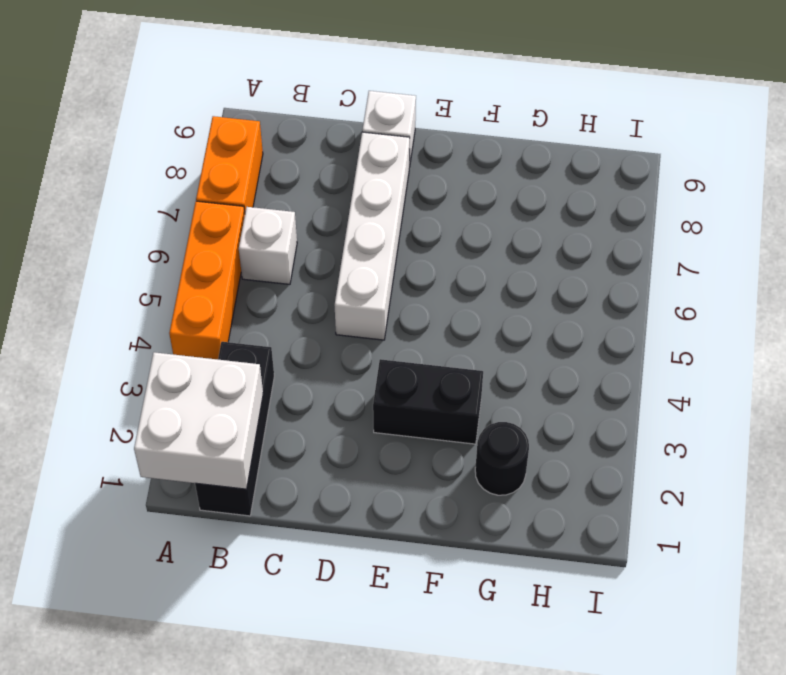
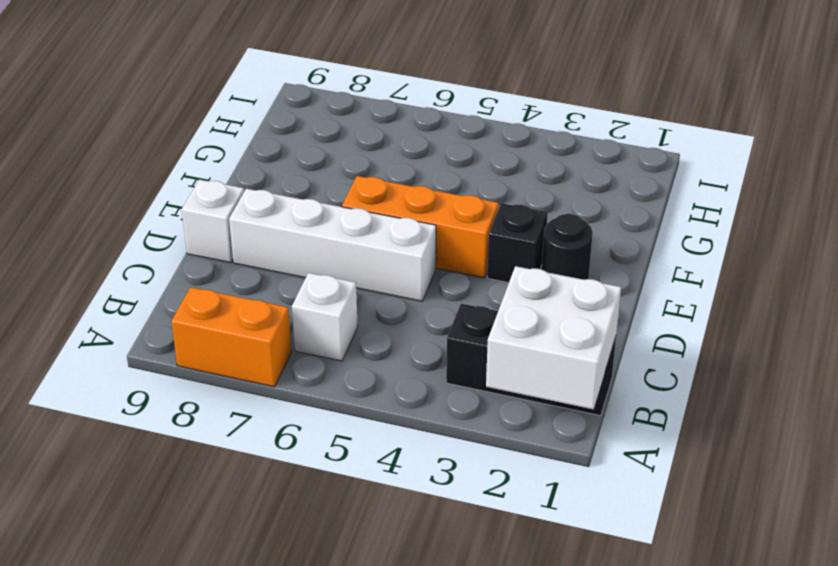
orange brick A4:A6 level 1 -> orange brick E4:E6 level 1
black brick E3:F3 level 1 -> black brick E3 level 1
black round brick G2 level 1 -> black round brick E2 level 1

